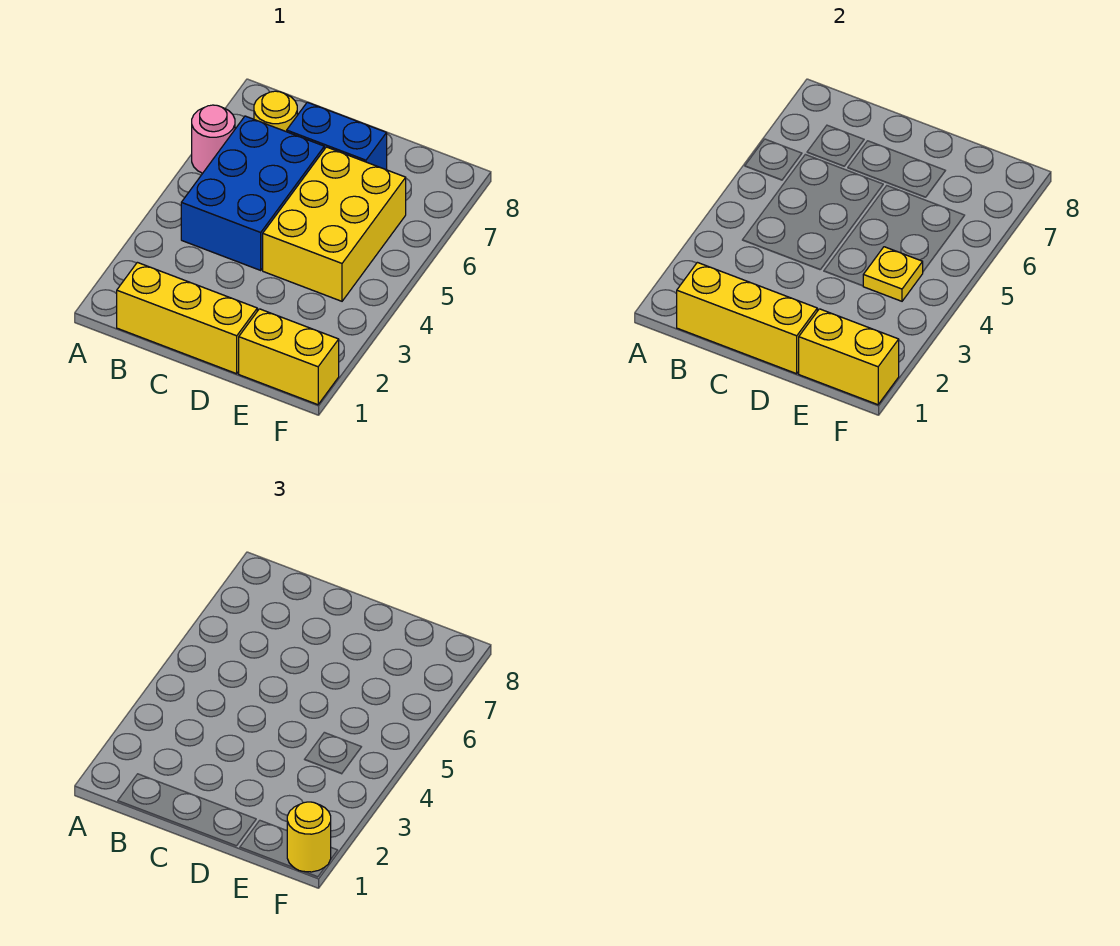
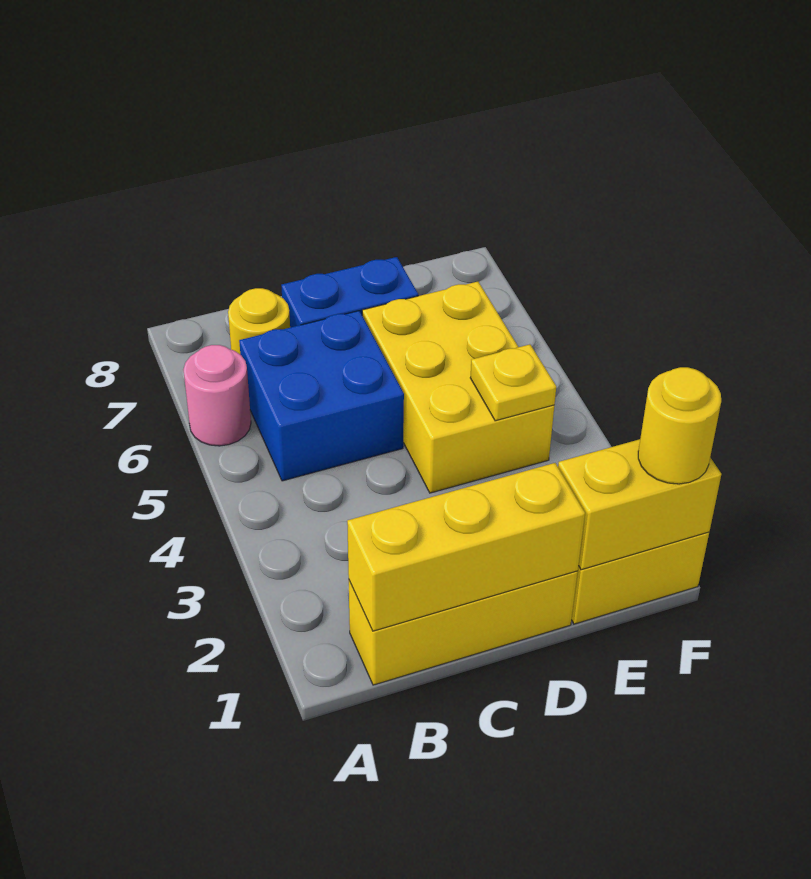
blue brick B4:C6 level 1 -> blue brick B5:C6 level 1

